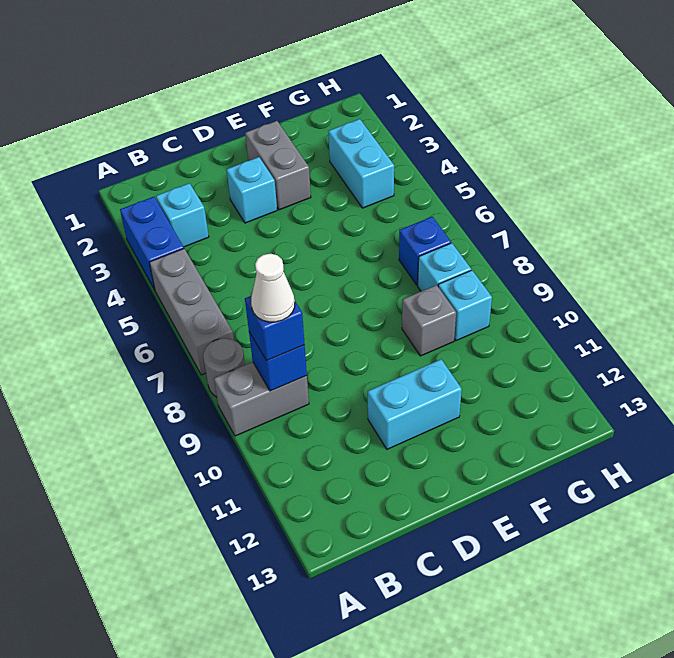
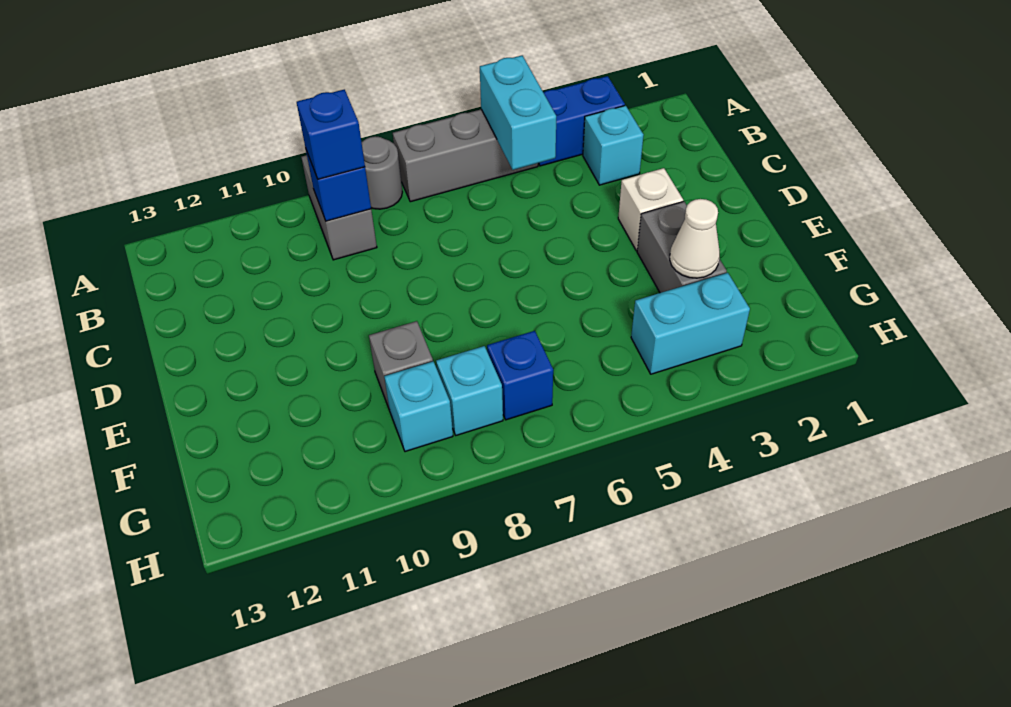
white cone B9 level 4 -> white cone F3 level 2
cyan brick D3 level 1 -> white brick D3 level 1
cyan brick D11:E11 level 1 -> cyan brick A5:B5 level 2
grey brick E2:E3 level 1 -> grey brick E3:F3 level 1

